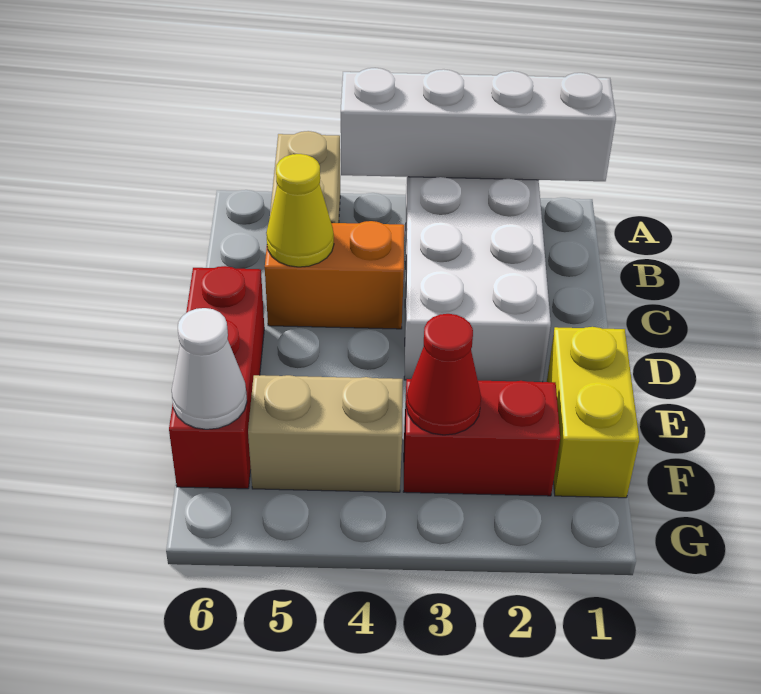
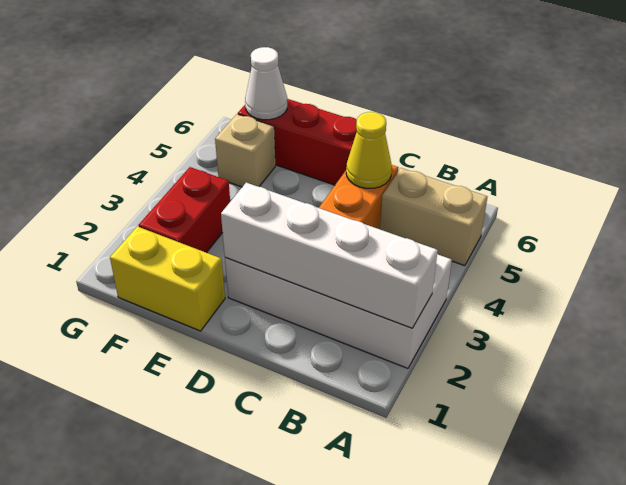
white brick A1:A4 level 2 -> white brick A2:D2 level 2
red cone F3 level 2 -> none
tan brick F4:F5 level 1 -> tan brick F5 level 1

